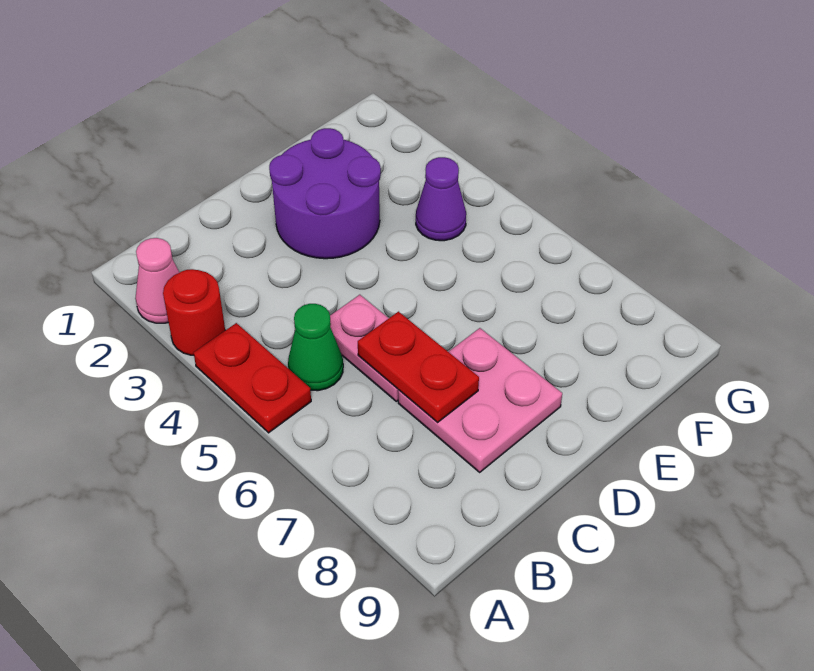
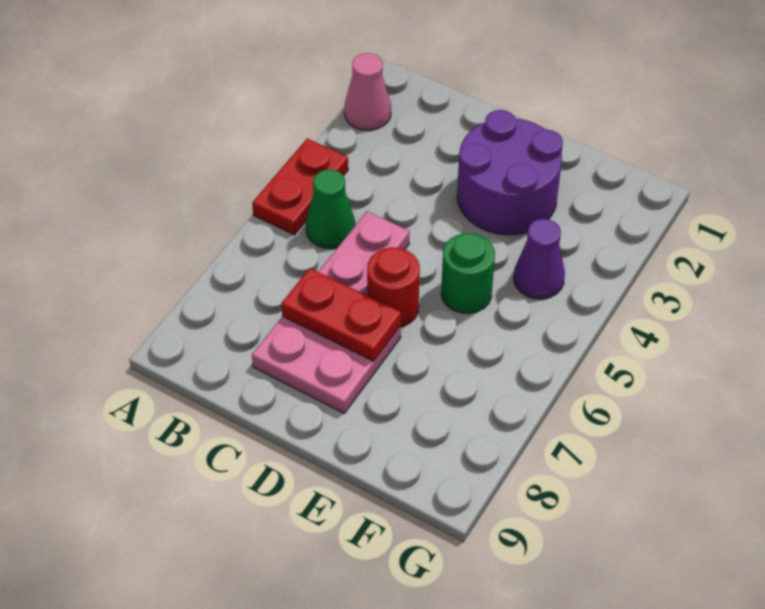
red round brick A3 level 1 -> red round brick D6 level 1
red plate C6:C7 level 2 -> red plate C7:D7 level 2
none -> green round brick E5 level 1

